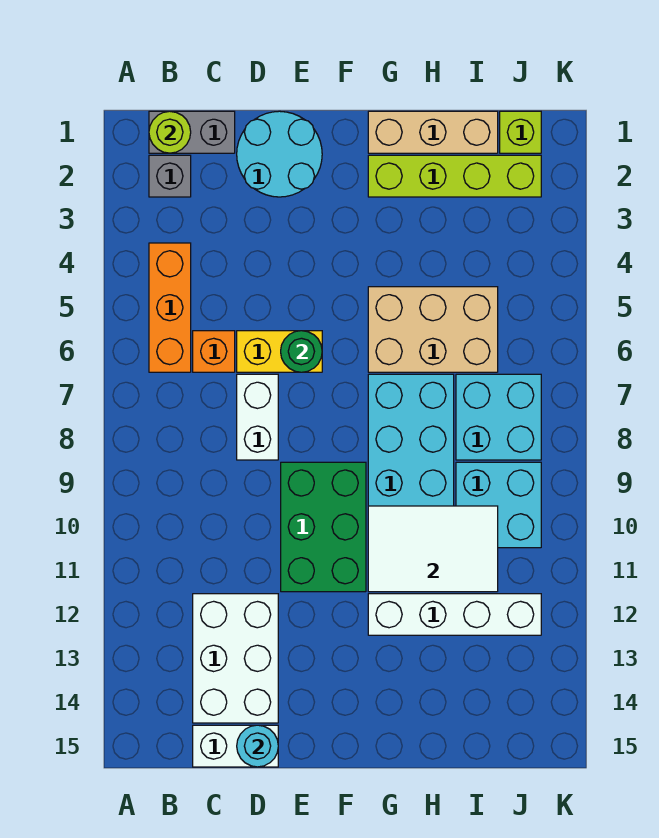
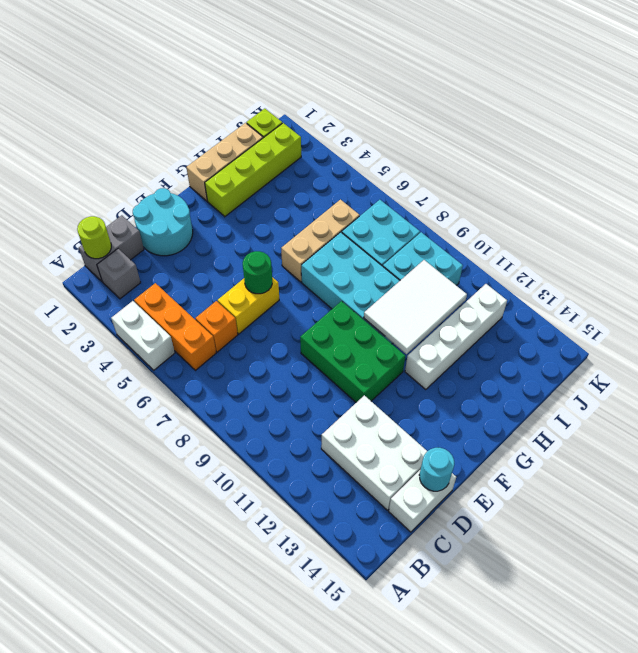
white brick D7:D8 level 1 -> white brick A4:A5 level 1
tan brick G5:I6 level 1 -> tan brick G6:I6 level 1

